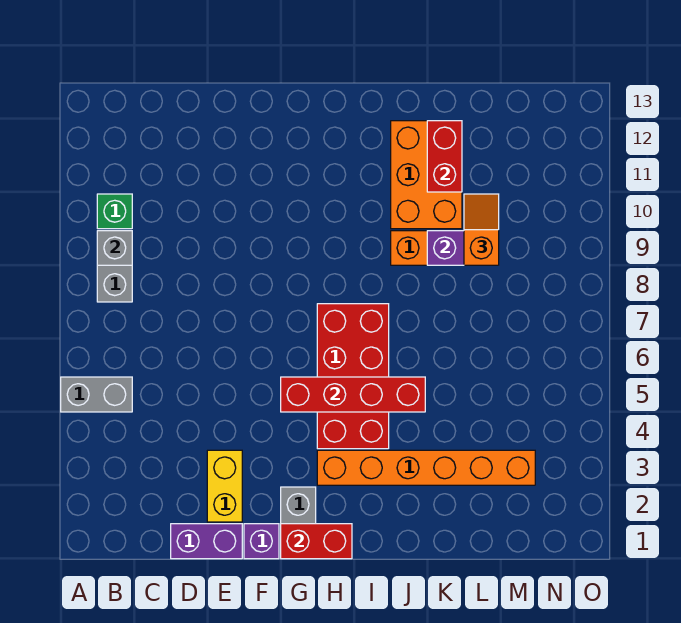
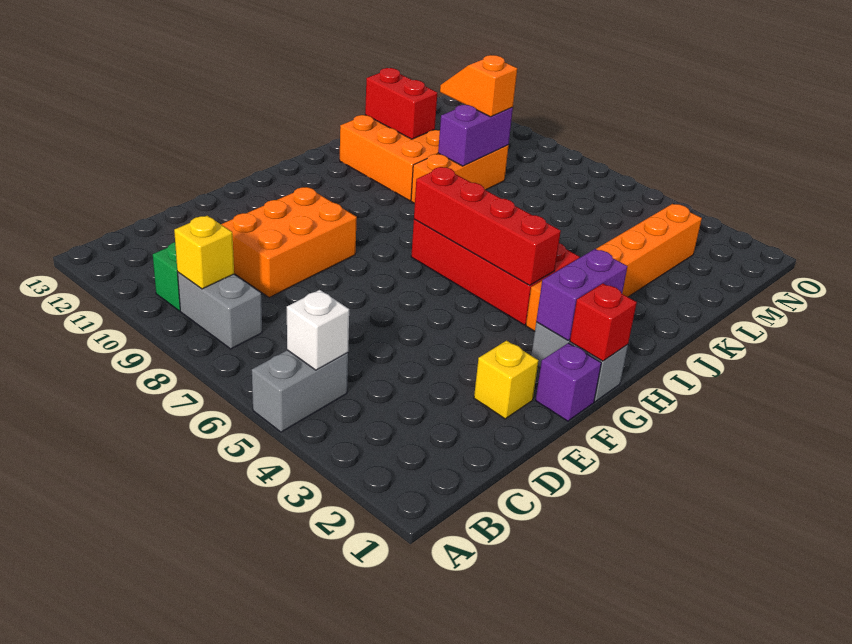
none -> white brick B5 level 2
grey brick B9 level 2 -> yellow brick B9 level 2
purple brick D1:E1 level 1 -> purple brick G2:H2 level 2
none -> orange brick D9:F10 level 1
yellow brick E2:E3 level 1 -> yellow brick E2 level 1
red brick G1:H1 level 2 -> red brick G1 level 2
red brick G5:J5 level 2 -> red brick H4:H7 level 2

